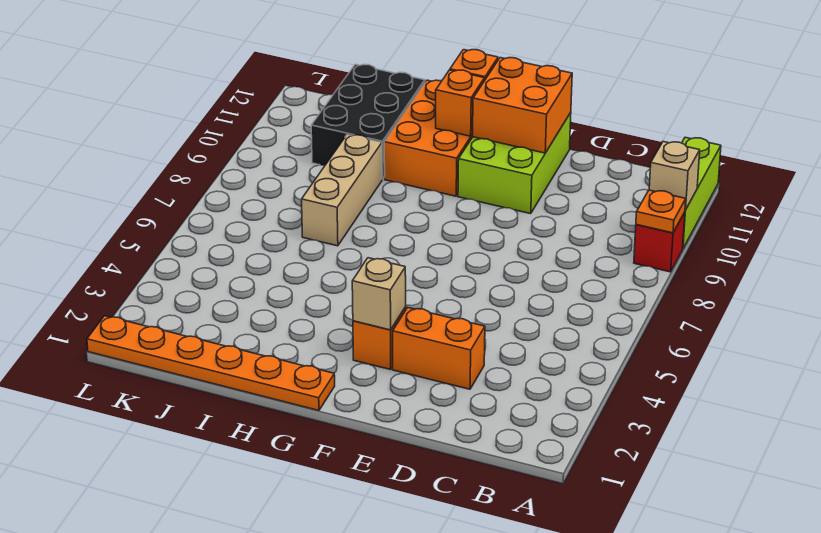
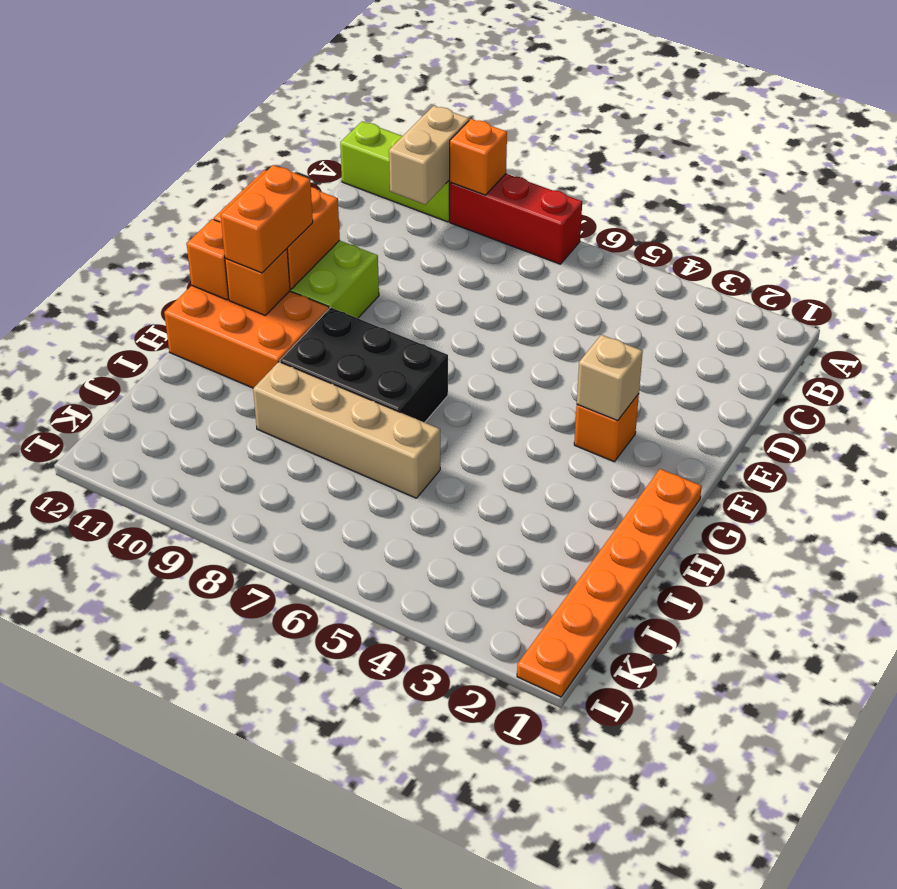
red brick A9 level 1 -> red brick A7:A9 level 1
orange plate A9 level 2 -> orange brick A9 level 2
tan brick A10 level 2 -> tan brick A10:B10 level 2
orange brick D3:E3 level 1 -> orange brick F11:G11 level 3
tan brick I7:I9 level 1 -> tan brick I6:I9 level 1
black brick I10:J12 level 1 -> black brick G7:H9 level 1

